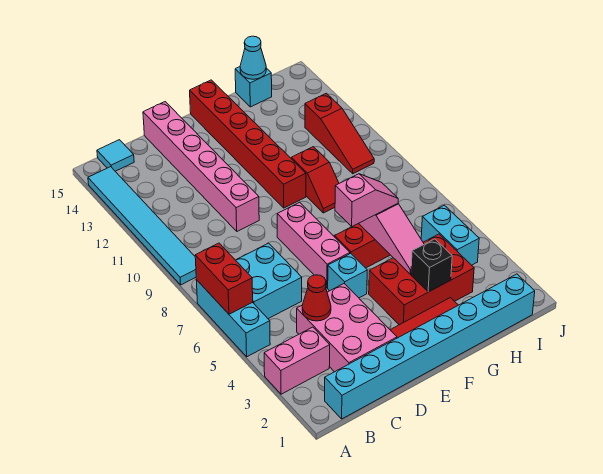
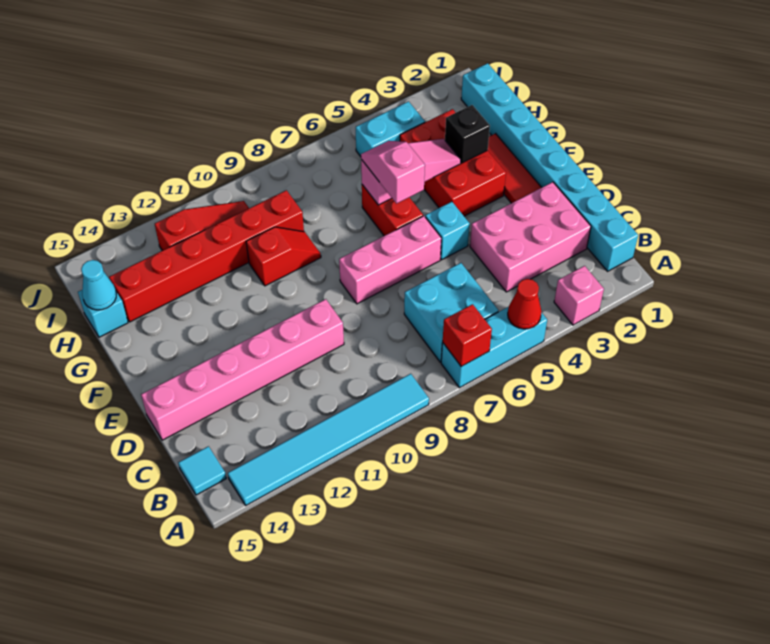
pink brick A3:B3 level 1 -> pink brick A3 level 1
red brick A6:A7 level 2 -> red brick A7 level 2
red cone C4 level 2 -> red cone A5 level 2
red brick F10:F15 level 1 -> red brick H9:H14 level 1

